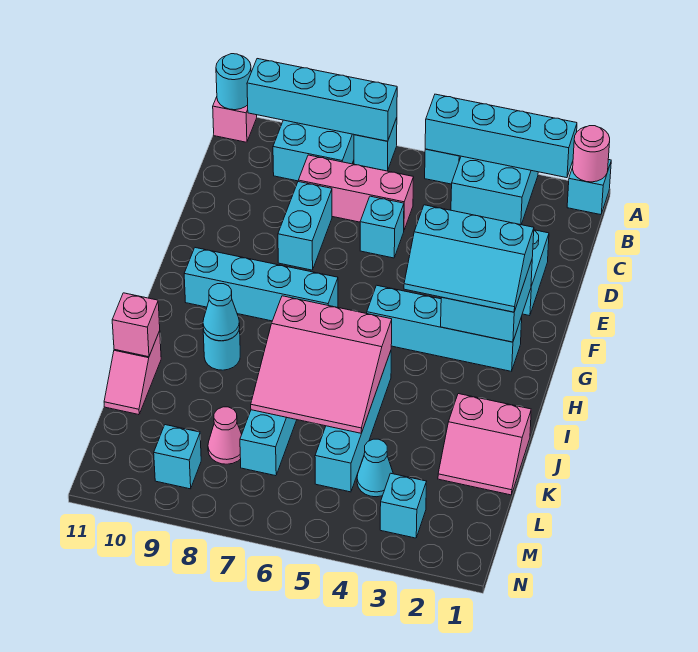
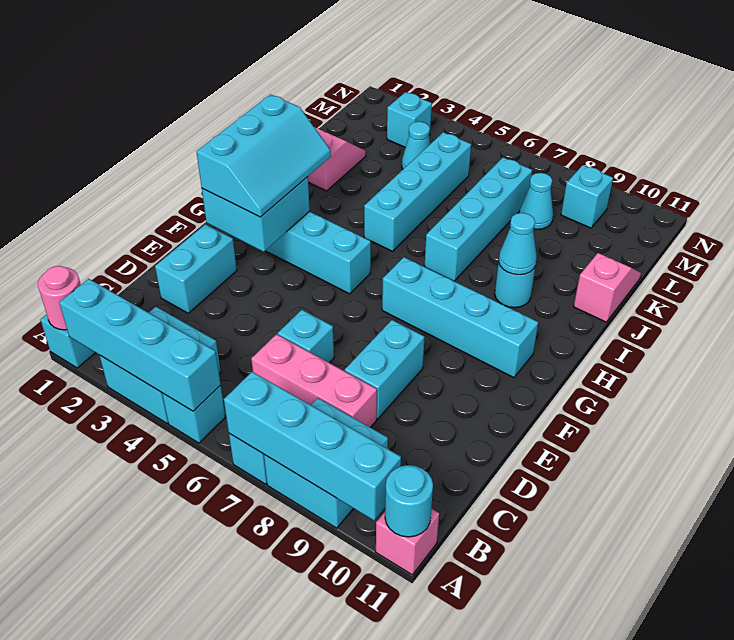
cyan slope F2:G4 level 3 top F -> cyan slope F2:H3 level 3 top 2
pink slope I5:K7 level 2 top I -> none
pink brick J11 level 2 -> none
pink cone L8 level 1 -> cyan cone L8 level 1

